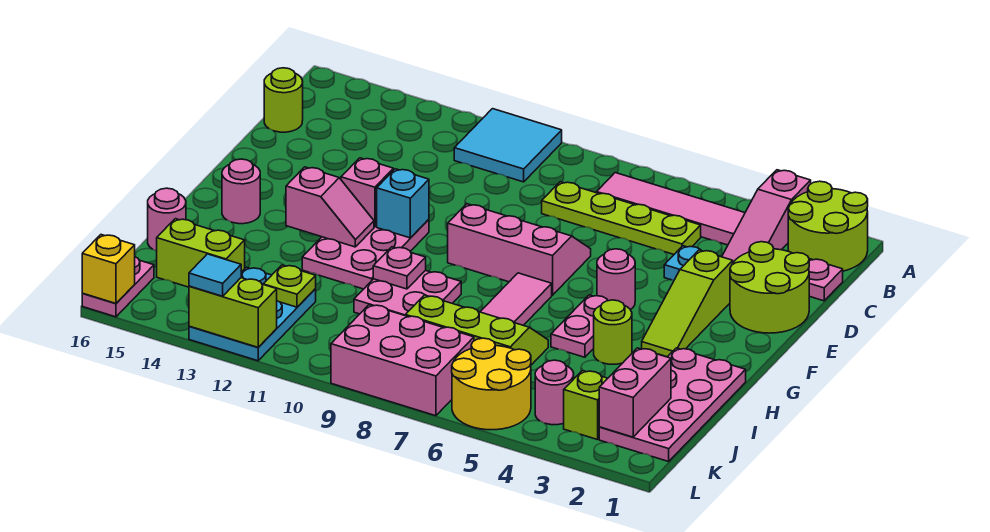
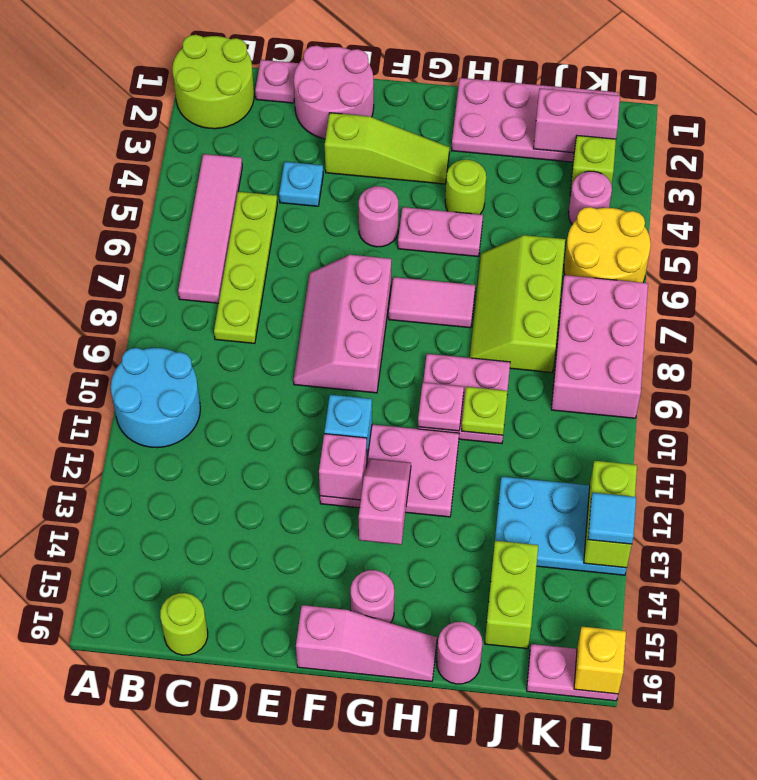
pink slope A3:C3 level 1 top A -> pink slope F16:H16 level 1 top F
cyan tile A10:B11 level 1 -> cyan round brick A10:B11 level 1
lime round brick D1:E2 level 1 -> pink round brick D1:E2 level 1
lime plate J12 level 2 -> lime plate I10 level 2

